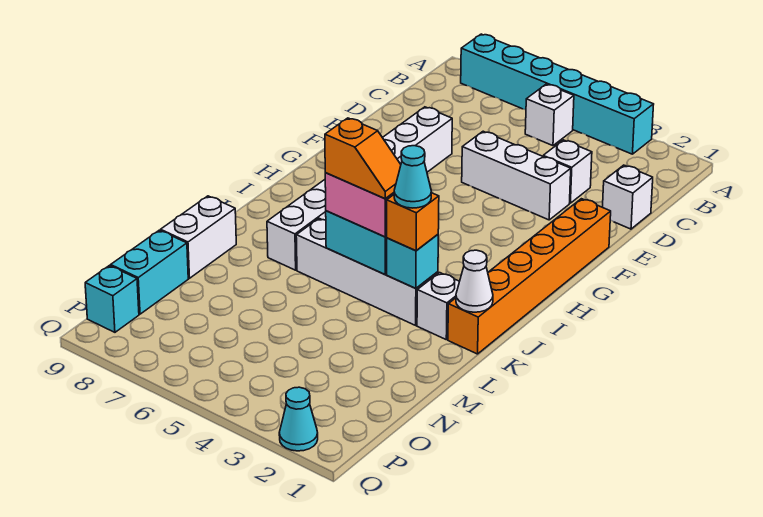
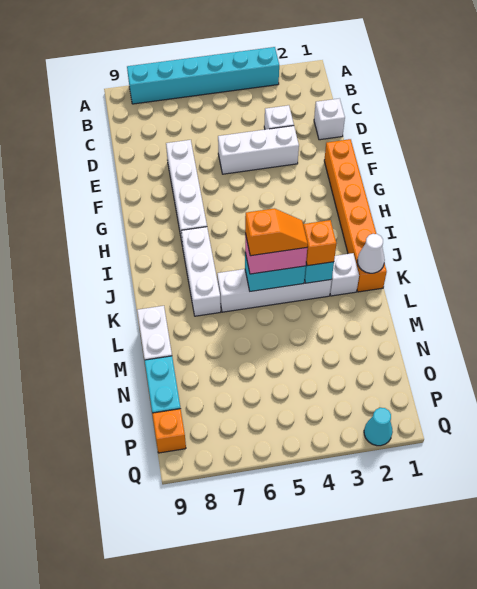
white brick B5 level 1 -> none
cyan cone K3 level 4 -> none
cyan brick P9 level 1 -> orange brick P9 level 1

